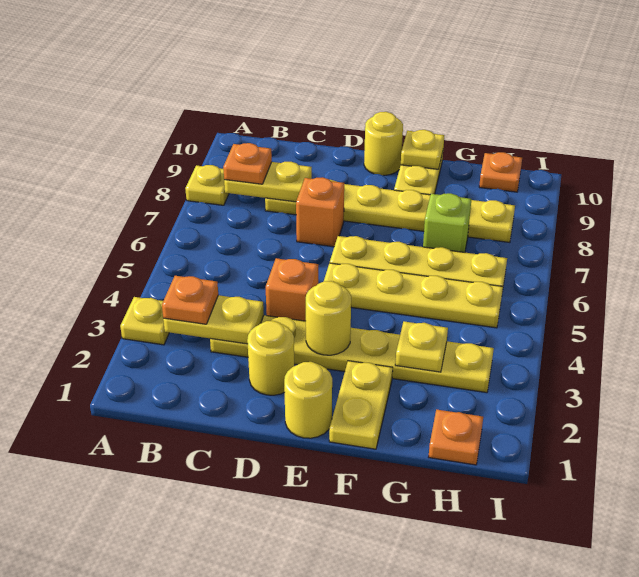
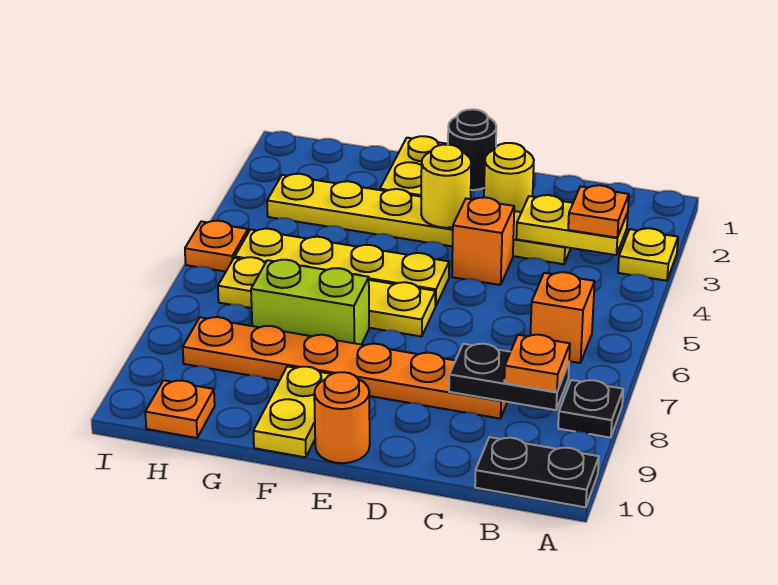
yellow plate A8 level 1 -> black plate A8 level 1
none -> black plate A10:B10 level 1
yellow plate B8:C8 level 2 -> black plate B8:C8 level 2
yellow plate C8:H8 level 1 -> orange plate C8:H8 level 1
orange brick D7 level 1 -> orange brick B6 level 1
yellow round brick E1 level 1 -> black round brick E1 level 1
yellow round brick E10 level 1 -> orange round brick E10 level 1
yellow plate F10 level 2 -> none
yellow plate G3 level 2 -> none
lime brick G7 level 1 -> lime brick F7:G7 level 1
orange plate H1 level 1 -> orange plate I5 level 1

